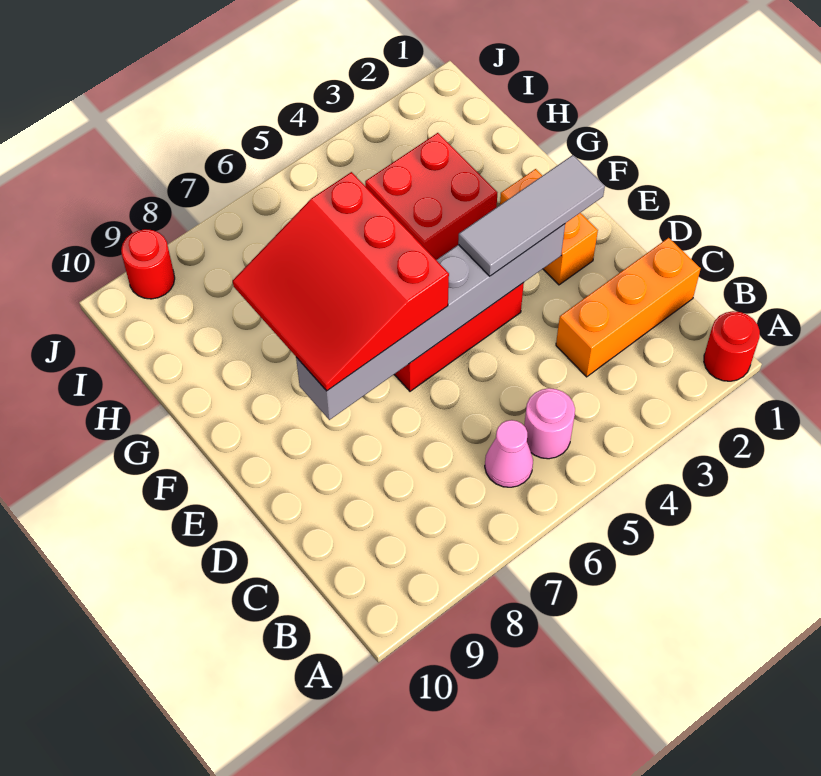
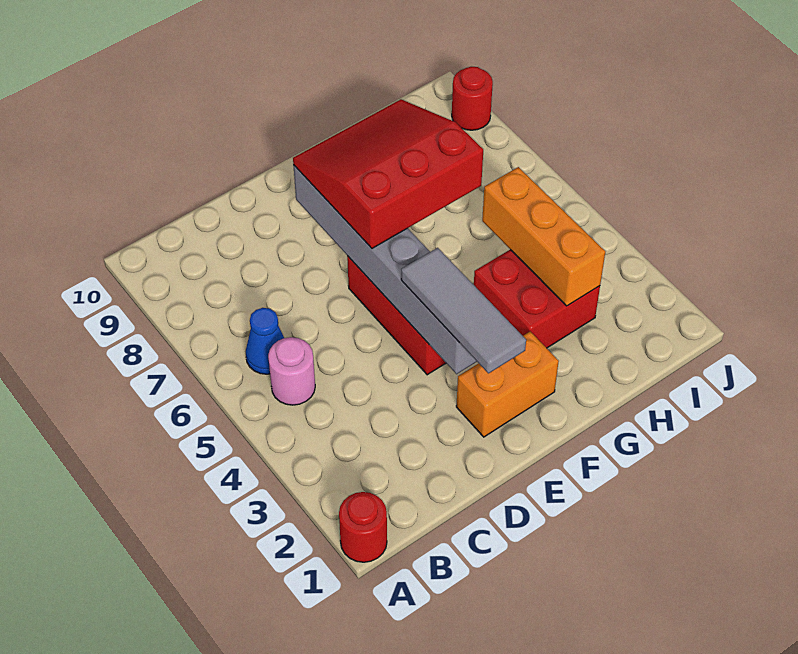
pink cone B6 level 1 -> blue cone B6 level 1
orange brick C1:C3 level 1 -> orange brick H3:H5 level 2

